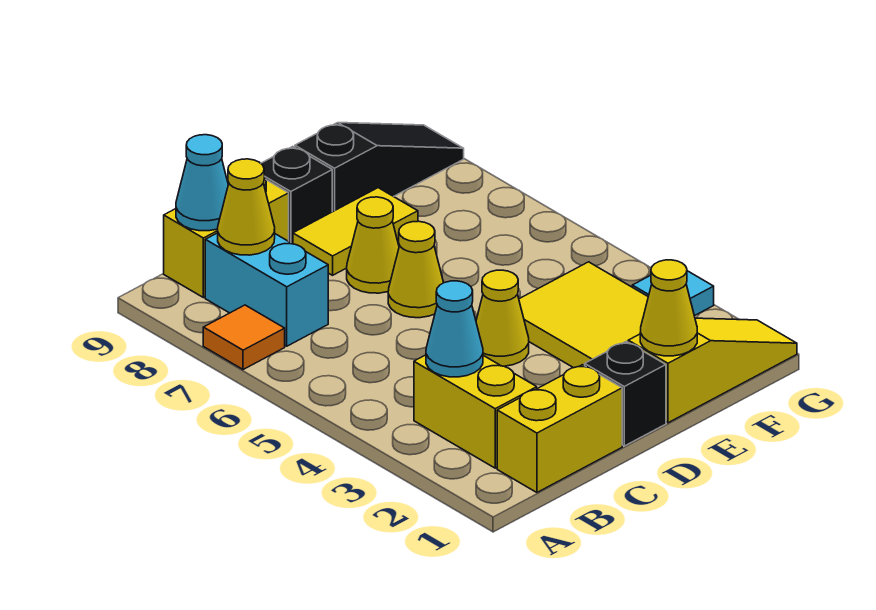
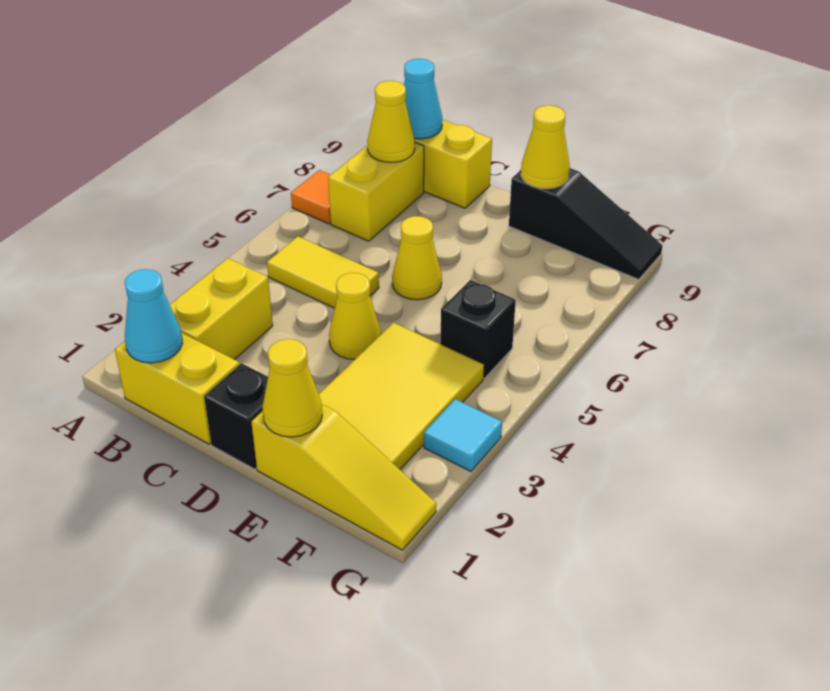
cyan cone B3 level 2 -> cyan cone B1 level 2
cyan brick B7:B8 level 1 -> yellow brick B7:B8 level 1
yellow cone D7 level 1 -> yellow cone E9 level 2
yellow tile D8:E8 level 1 -> yellow tile B5:C5 level 1
black brick D9 level 1 -> black brick F5 level 1

